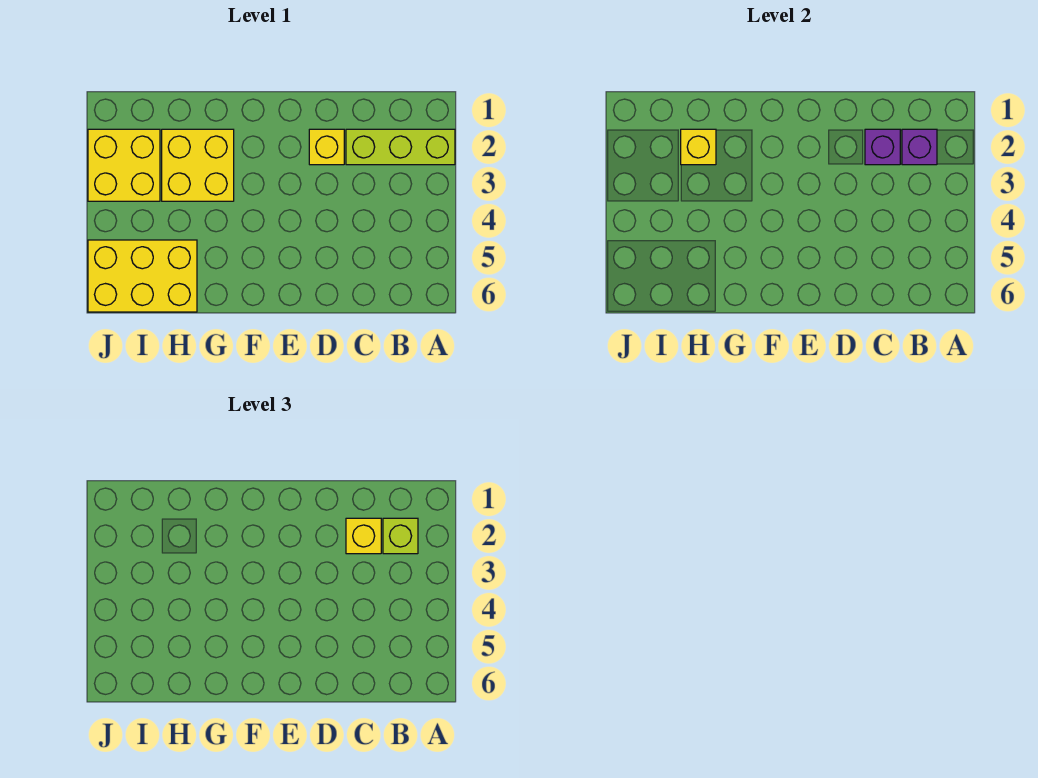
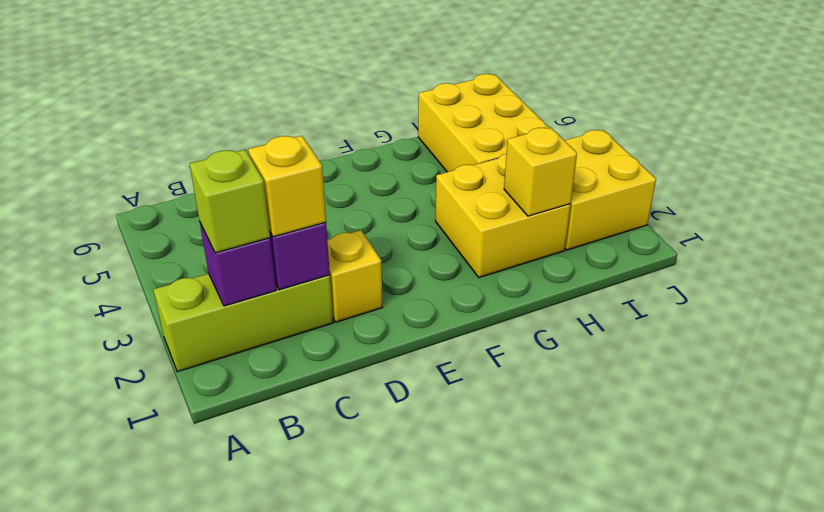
yellow brick H5:J6 level 1 -> yellow brick H4:I6 level 1

